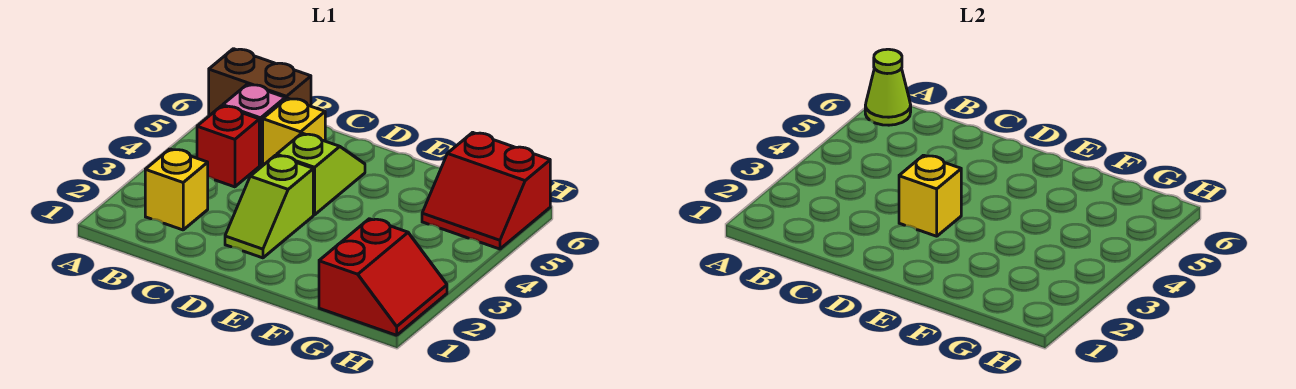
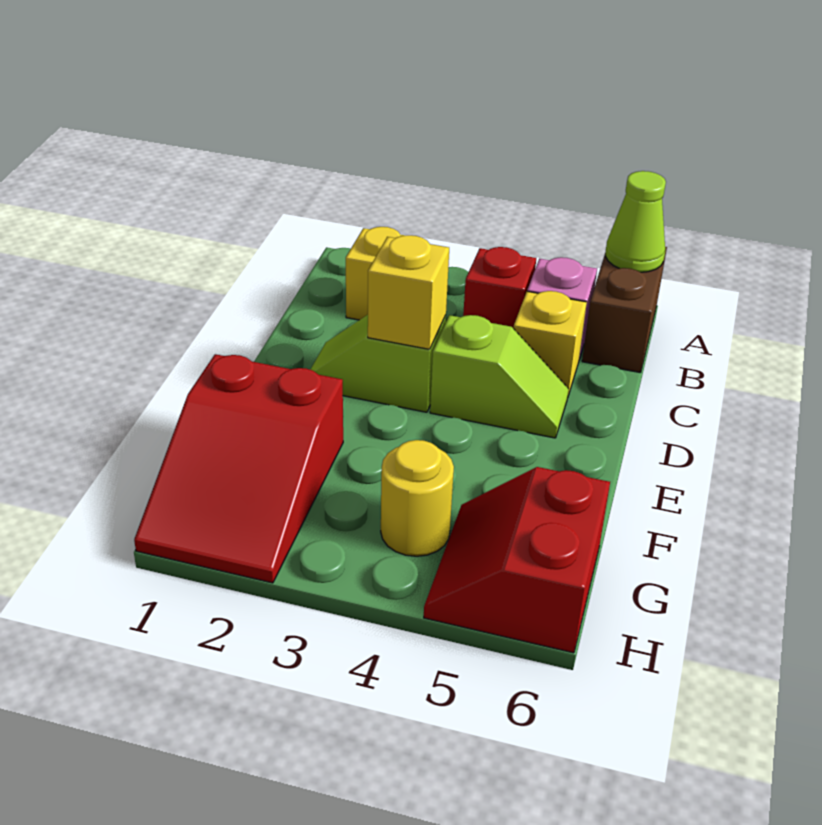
red slope G1:H2 level 1 top G -> red slope F1:H2 level 1 top F
none -> yellow round brick G4 level 1

